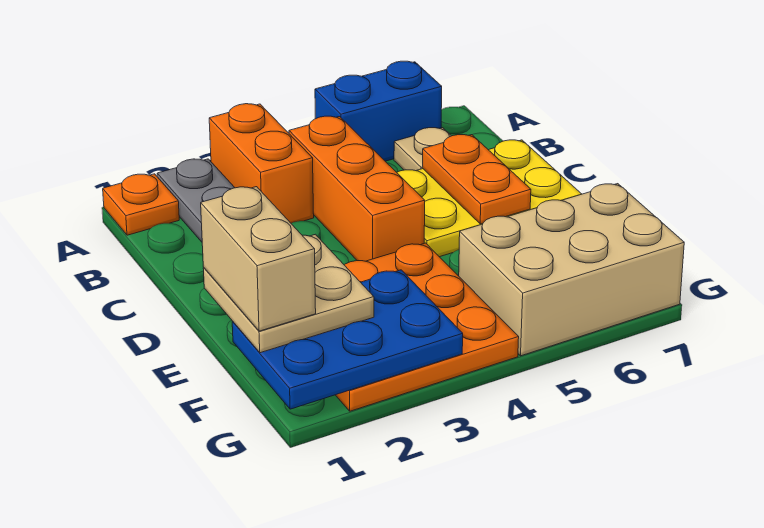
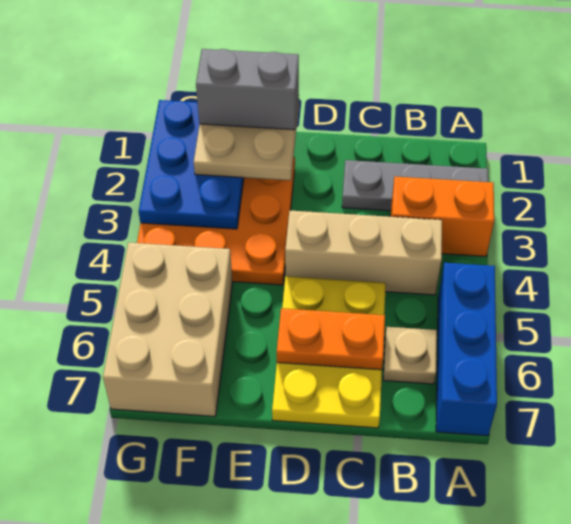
orange plate A1 level 1 -> none
blue brick A5:A6 level 1 -> blue brick A5:A7 level 1
orange brick B4:D4 level 1 -> tan brick B4:D4 level 1
tan brick E1:F1 level 4 -> grey brick E1:F1 level 4

